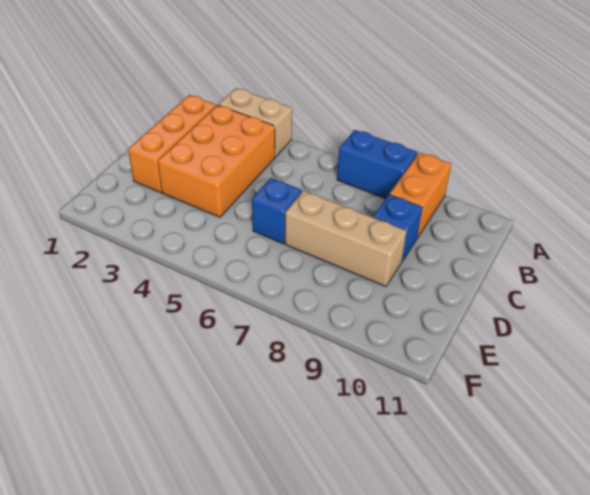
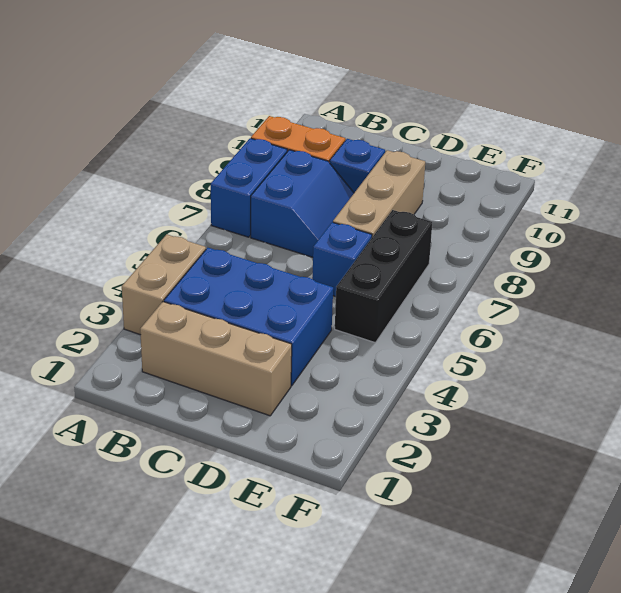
orange brick B2:D2 level 1 -> tan brick B2:D2 level 1
orange brick B3:D4 level 1 -> blue brick B3:D4 level 1
none -> blue slope B7:C8 level 1 top B
none -> black brick E5:E7 level 1

